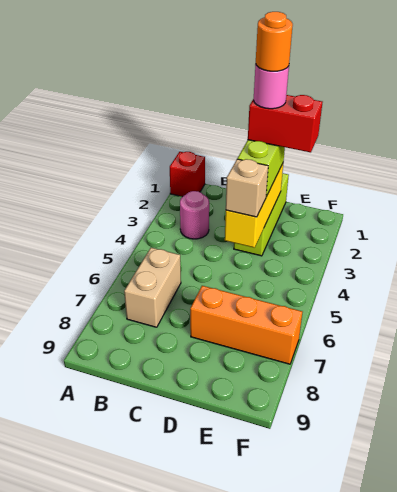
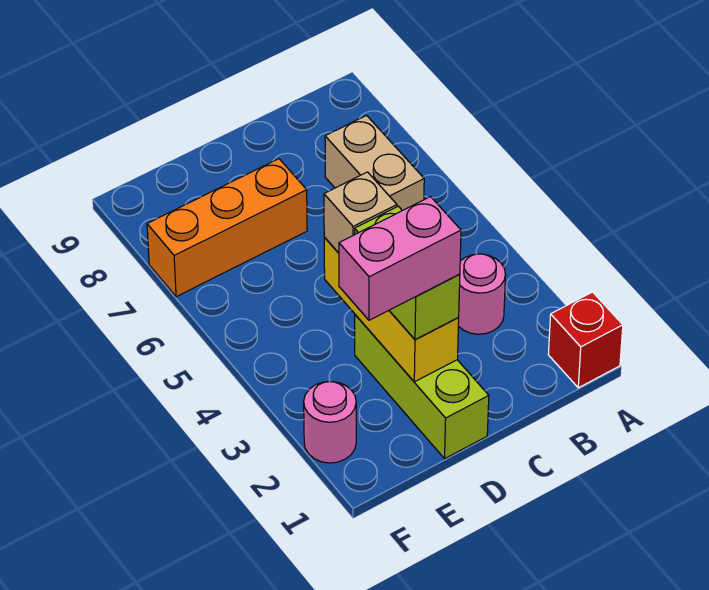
red brick D2:E2 level 4 -> pink brick D2:E2 level 4
pink round brick D2 level 5 -> pink round brick F2 level 1
orange round brick D2 level 6 -> none

